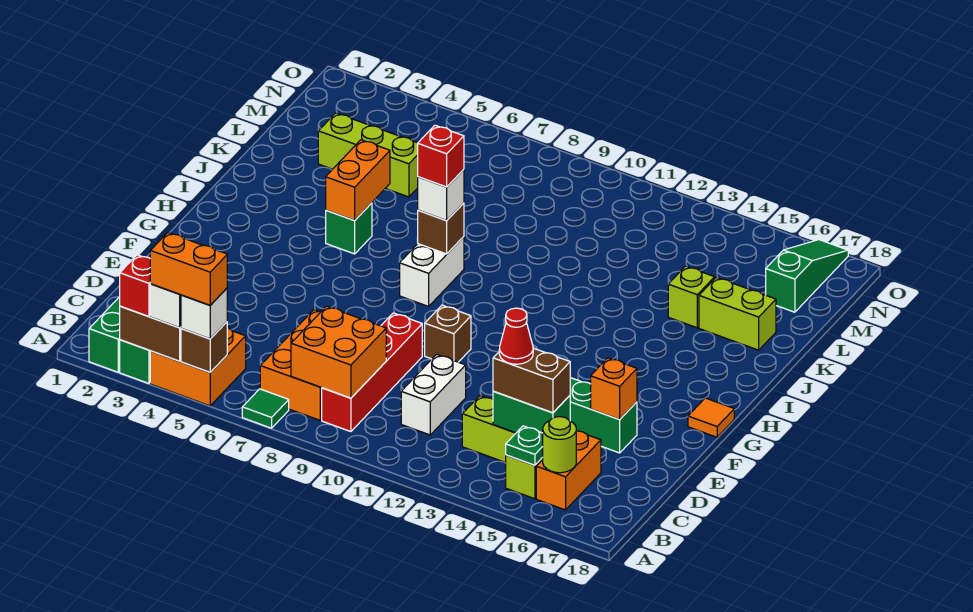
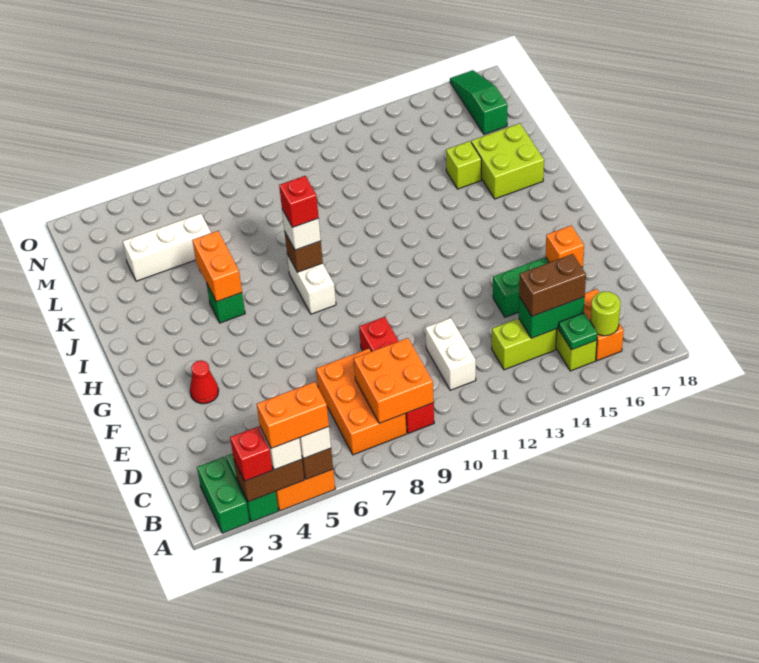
green tile A7 level 1 -> none
red cone C14 level 4 -> red cone F3 level 1
brown brick F10 level 1 -> none
orange tile G18 level 1 -> none
lime brick K16:K17 level 1 -> lime brick J16:K17 level 1
lime brick L3:L5 level 1 -> white brick L3:L5 level 1

